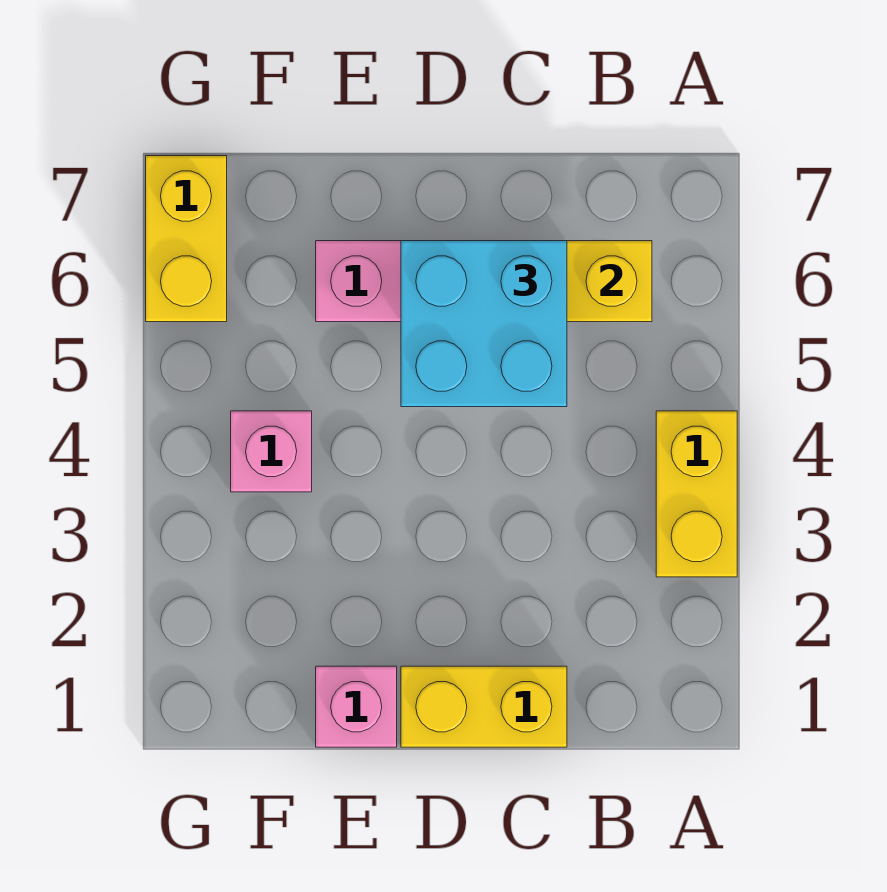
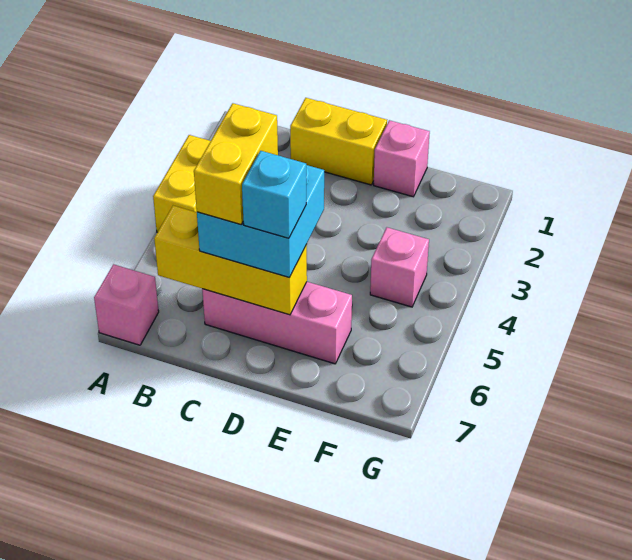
none -> pink brick A7 level 1
none -> cyan brick D6 level 4
yellow brick G6:G7 level 1 -> yellow brick C5:C6 level 4

